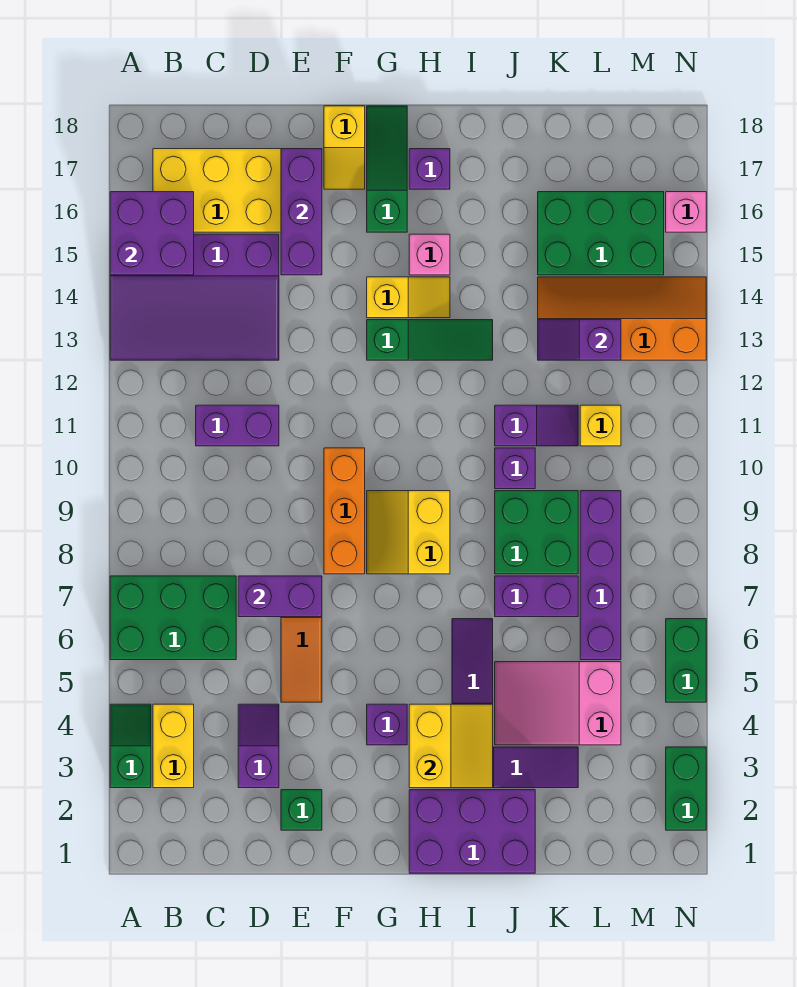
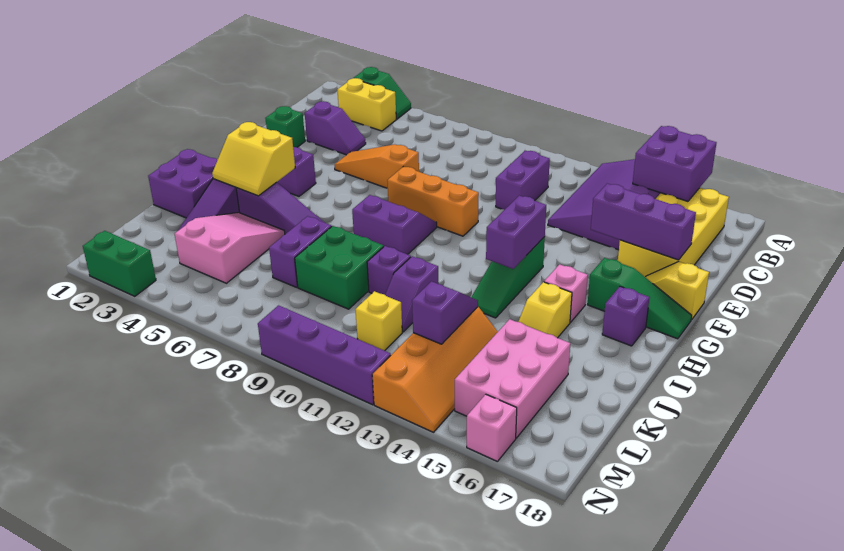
green brick A6:C7 level 1 -> none
purple brick D7:E7 level 2 -> purple brick G13:H13 level 2
yellow slope G8:H9 level 1 top H -> purple slope G8:H9 level 1 top H
yellow slope G14:H14 level 1 top G -> yellow slope I15:J15 level 1 top I
purple brick H1:J2 level 1 -> purple brick I1:J2 level 1
green brick K15:M16 level 1 -> pink brick K15:M16 level 1
purple brick L6:L9 level 1 -> purple brick N9:N12 level 1
green brick N5:N6 level 1 -> none

